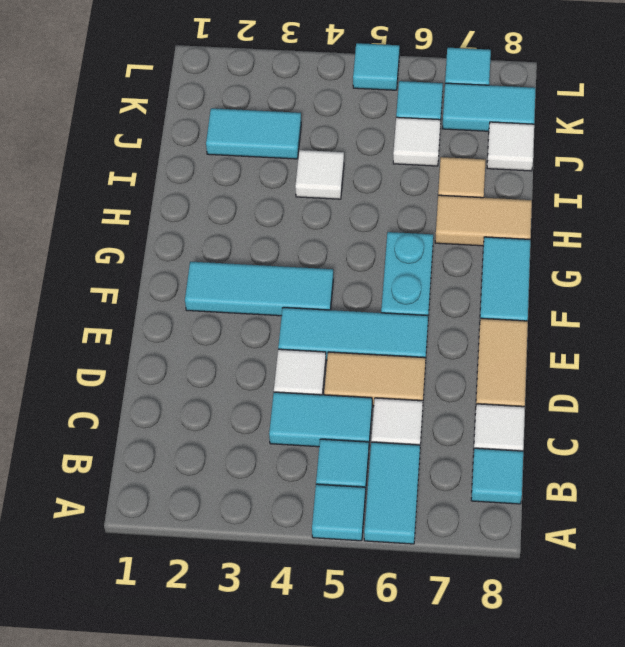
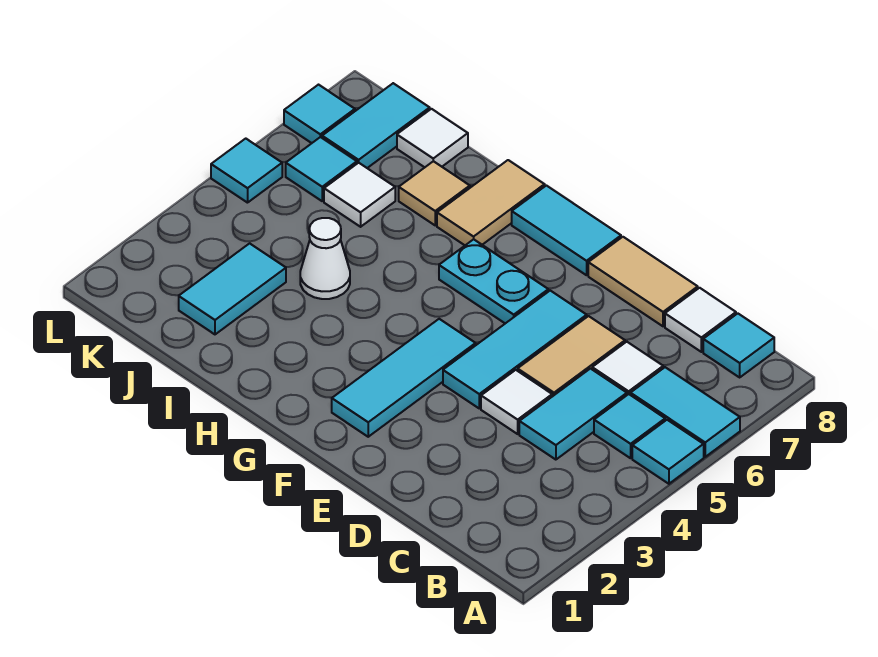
white tile I4 level 1 -> white cone I4 level 1

